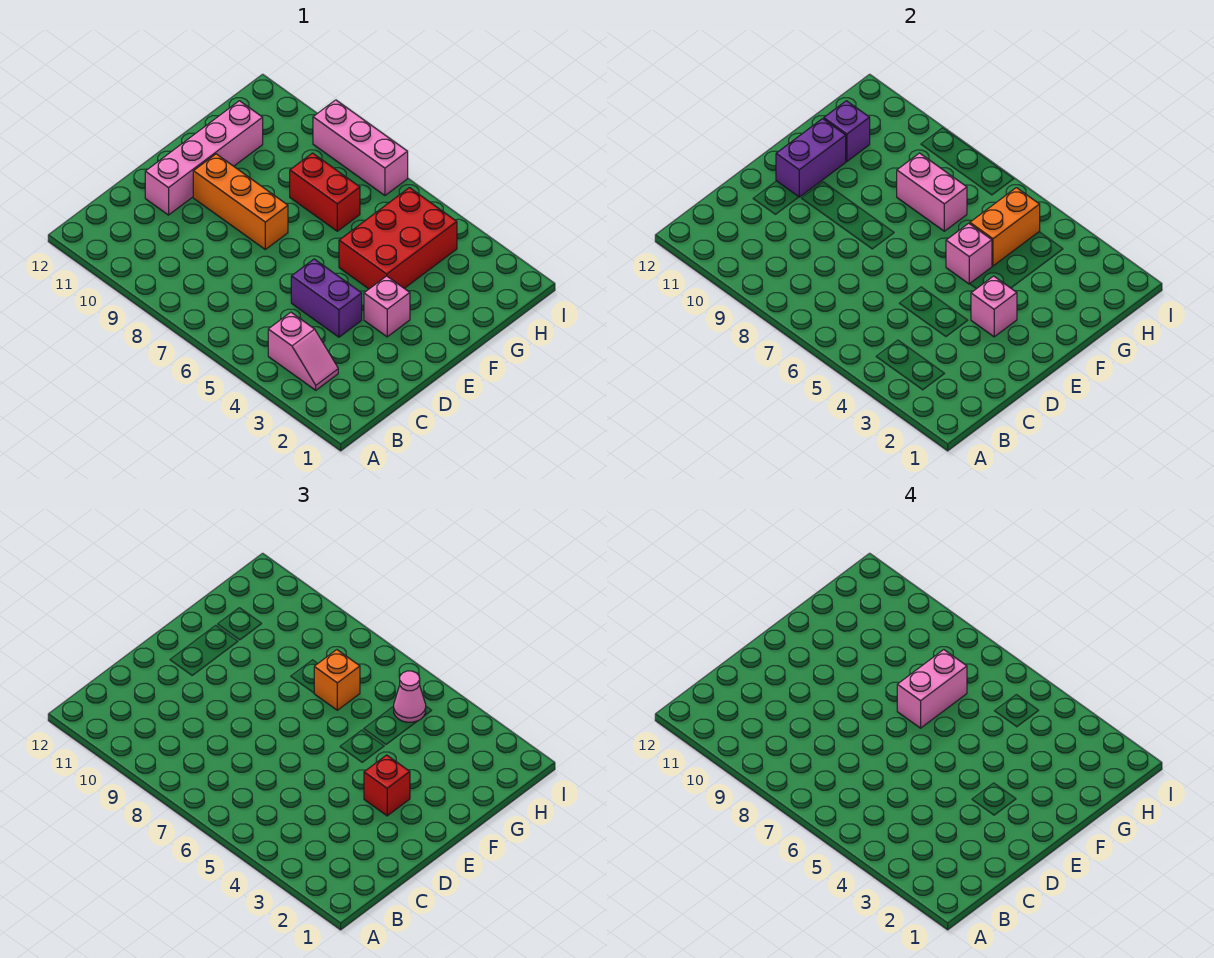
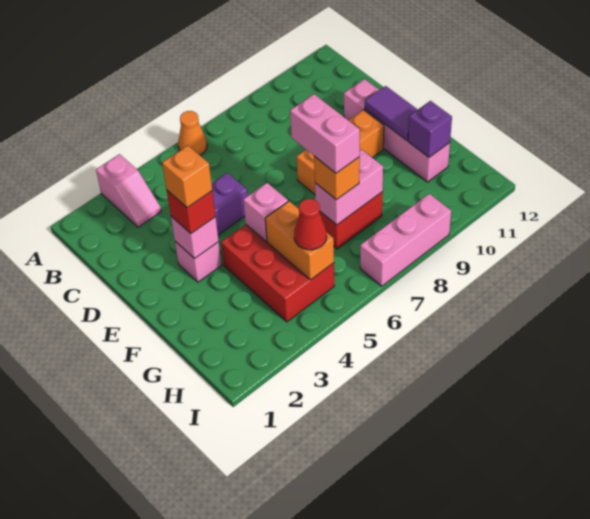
none -> orange cone A6 level 1
pink slope B3:B4 level 1 top 4 -> pink slope A3:B3 level 1 top A
none -> orange brick E3 level 4
purple brick E11:F11 level 2 -> purple tile E11:F11 level 2
pink cone H5 level 3 -> red cone H5 level 3

